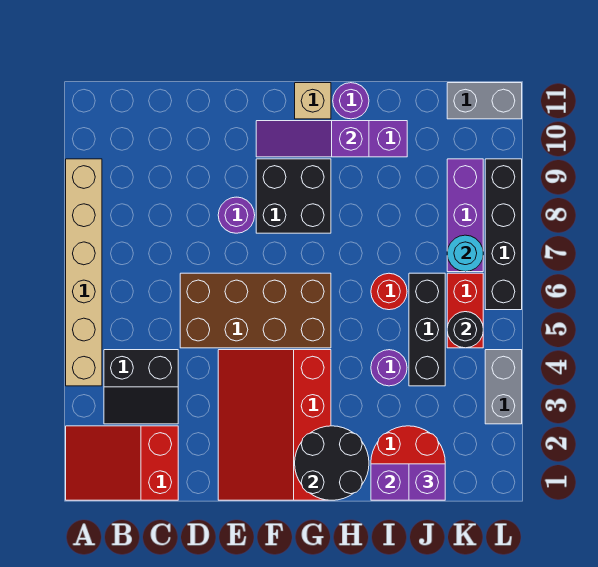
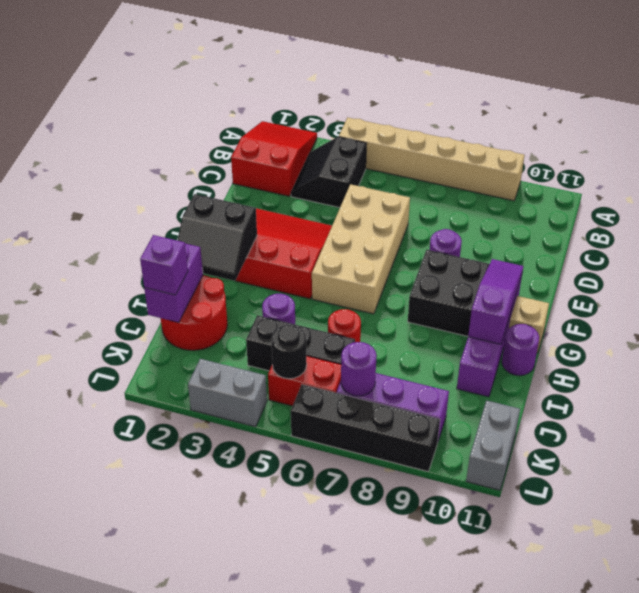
brown brick D5:G6 level 1 -> tan brick D5:G6 level 1
black round brick G1:H2 level 2 -> black slope G1:H2 level 2 top G
cyan round brick K7 level 2 -> purple round brick K7 level 2

